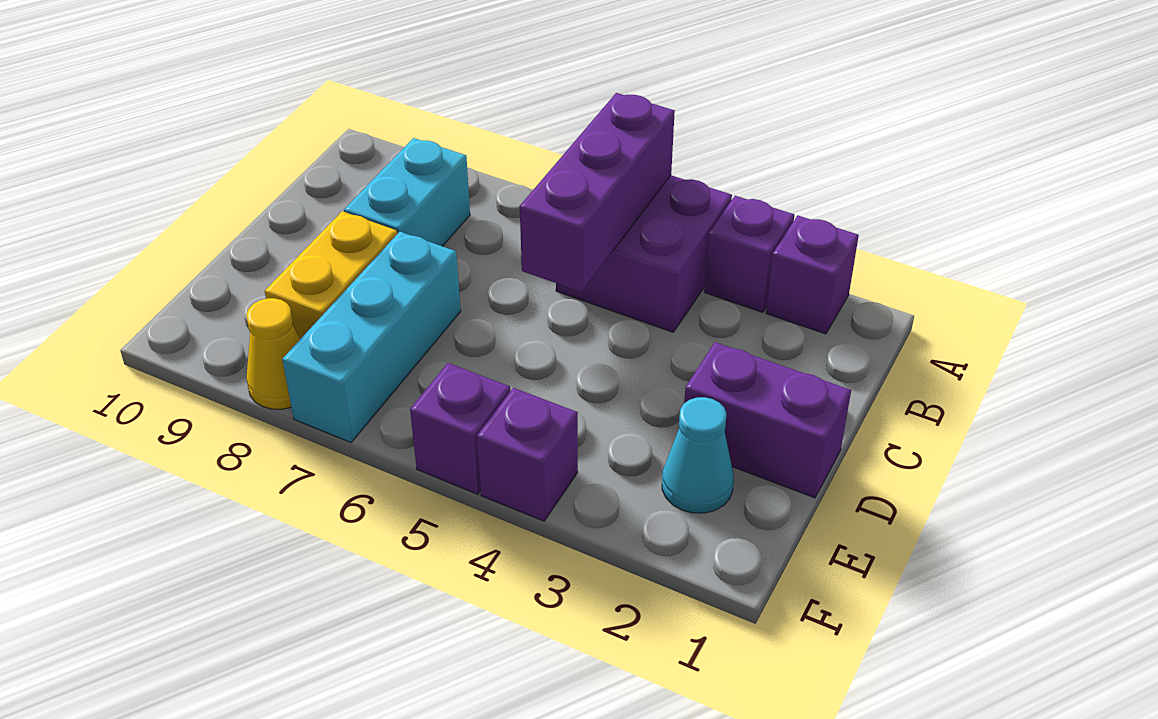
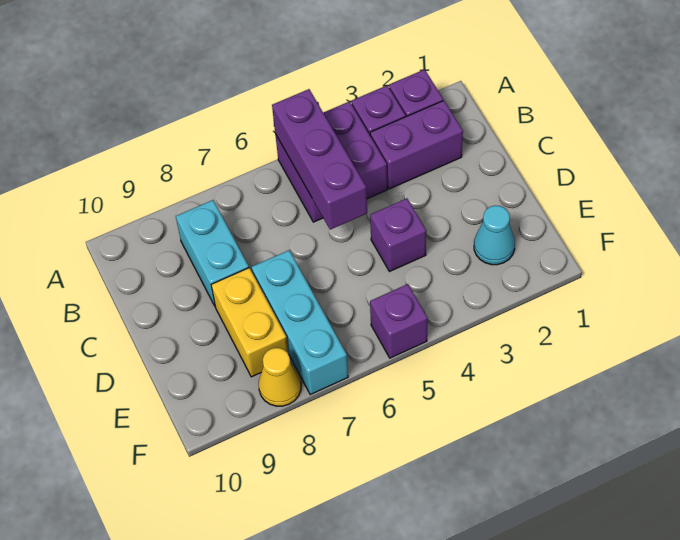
purple brick D1:D2 level 1 -> purple brick B2:B3 level 1
purple brick F4 level 1 -> purple brick D4 level 1

